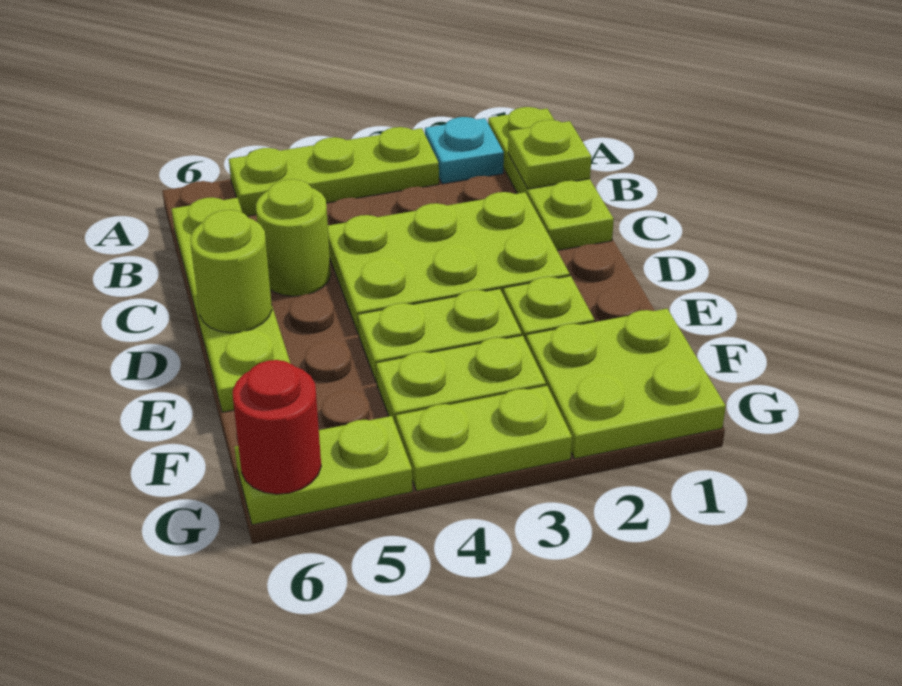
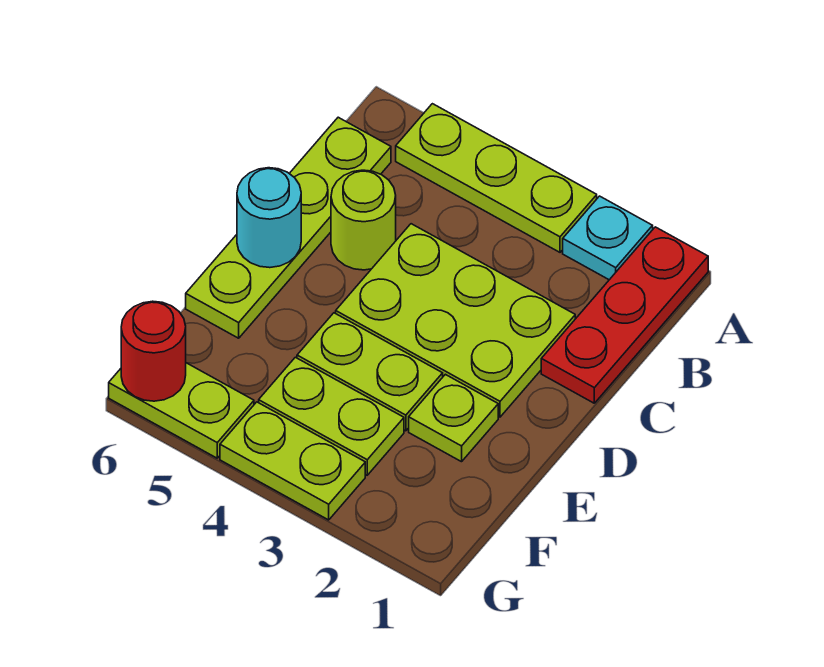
lime plate A1:C1 level 1 -> red plate A1:C1 level 1
lime plate B1 level 2 -> none
lime round brick D6 level 2 -> cyan round brick D6 level 2
lime plate F1:G2 level 1 -> none

